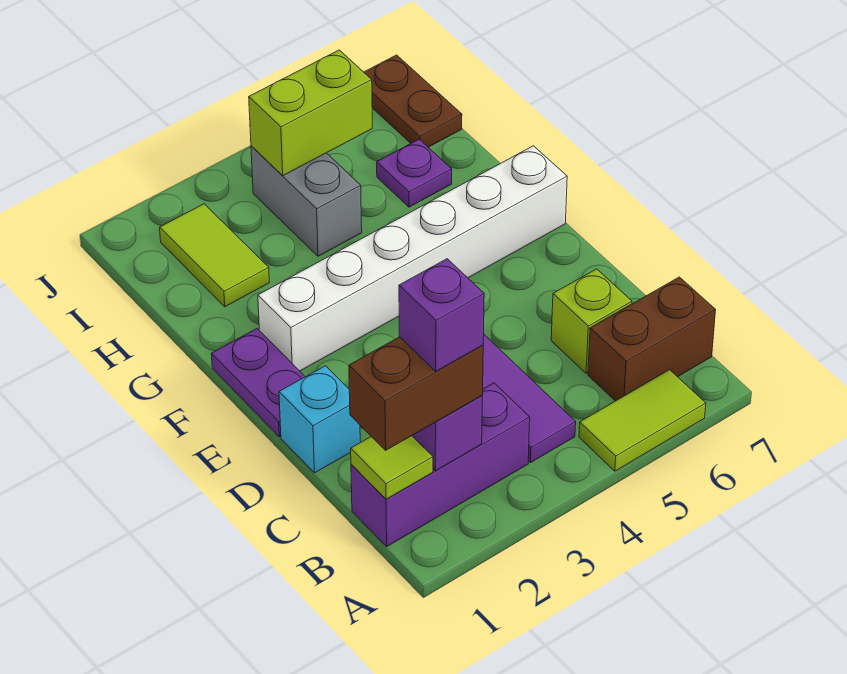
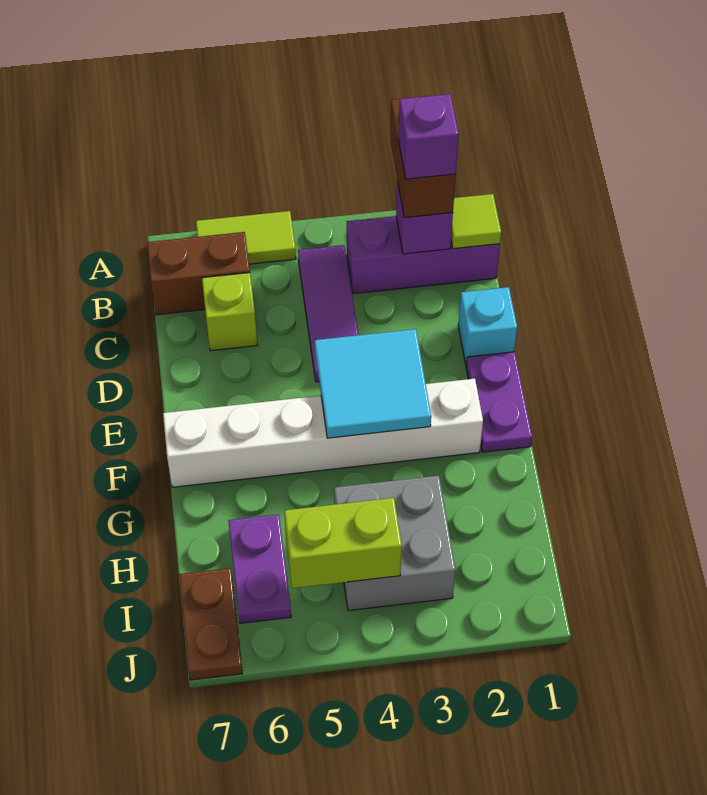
brown brick B1:B2 level 3 -> brown brick A2:B2 level 3
none -> cyan tile E3:F4 level 2
lime tile H2:I2 level 1 -> none
grey brick H4:I4 level 1 -> grey brick H3:I4 level 1
purple plate H6 level 1 -> purple plate H6:I6 level 1

